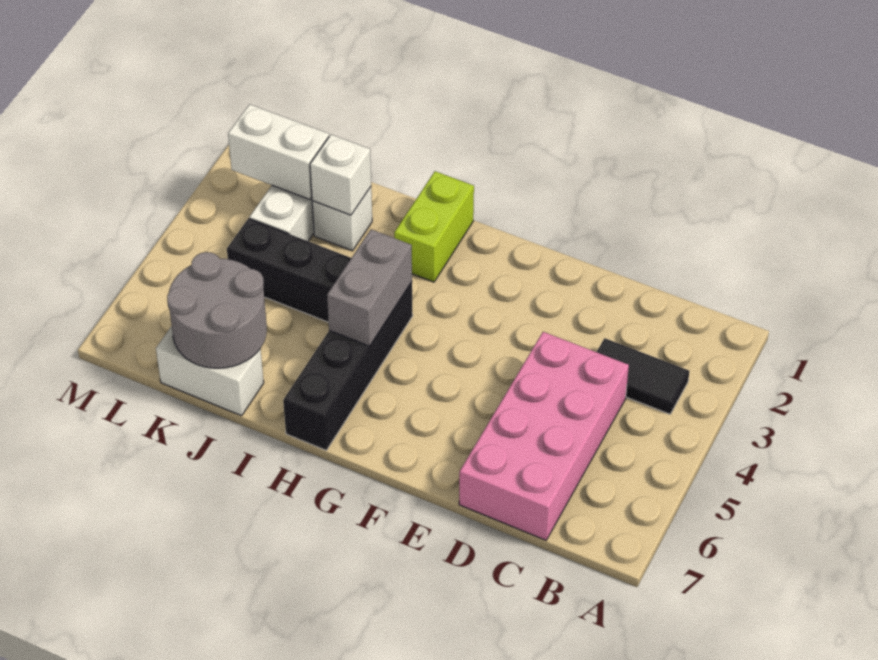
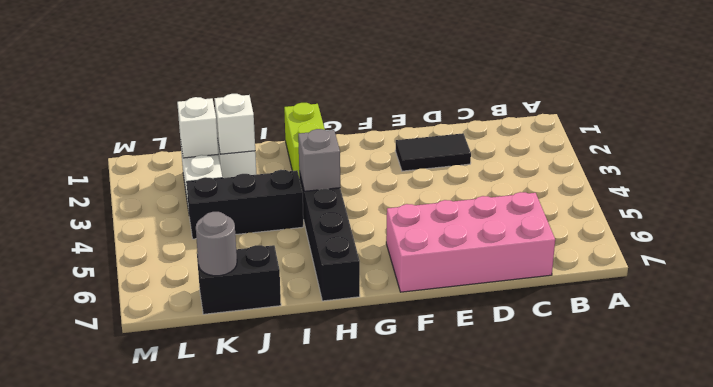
black tile B3:C3 level 1 -> black tile D2:E2 level 1
pink brick C4:D7 level 1 -> pink brick C6:F7 level 1
grey brick H4:H5 level 2 -> grey brick H4 level 2
grey round brick J6:K7 level 2 -> grey round brick K7 level 2
white brick J7:K7 level 1 -> black brick J7:K7 level 1
white brick K2:L2 level 2 -> white brick K2 level 2

